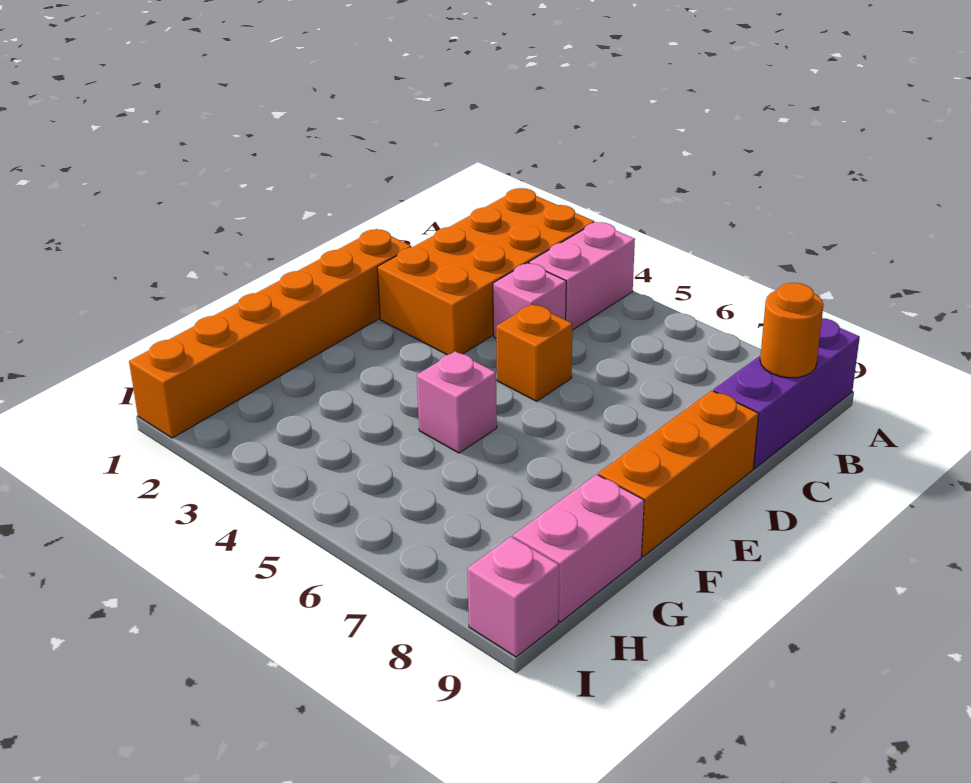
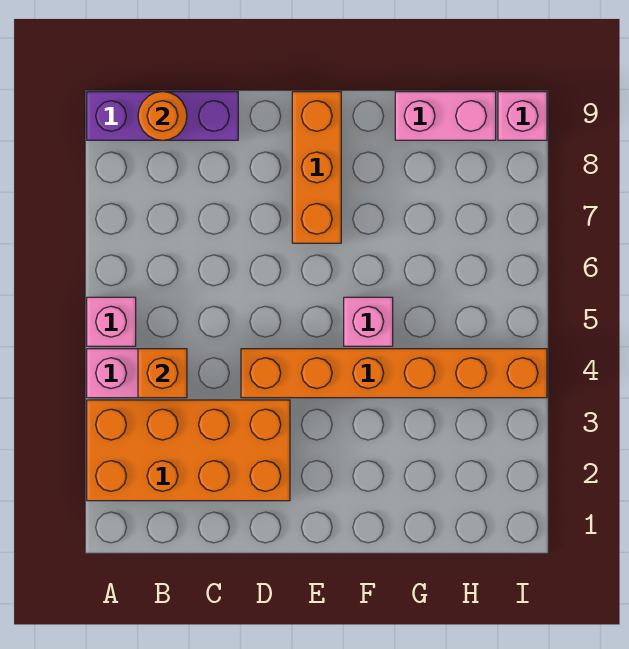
pink brick C4 level 1 -> pink brick A5 level 1
orange brick D1:I1 level 1 -> orange brick D4:I4 level 1
orange brick D5 level 1 -> orange brick B4 level 2
orange brick D9:F9 level 1 -> orange brick E7:E9 level 1

